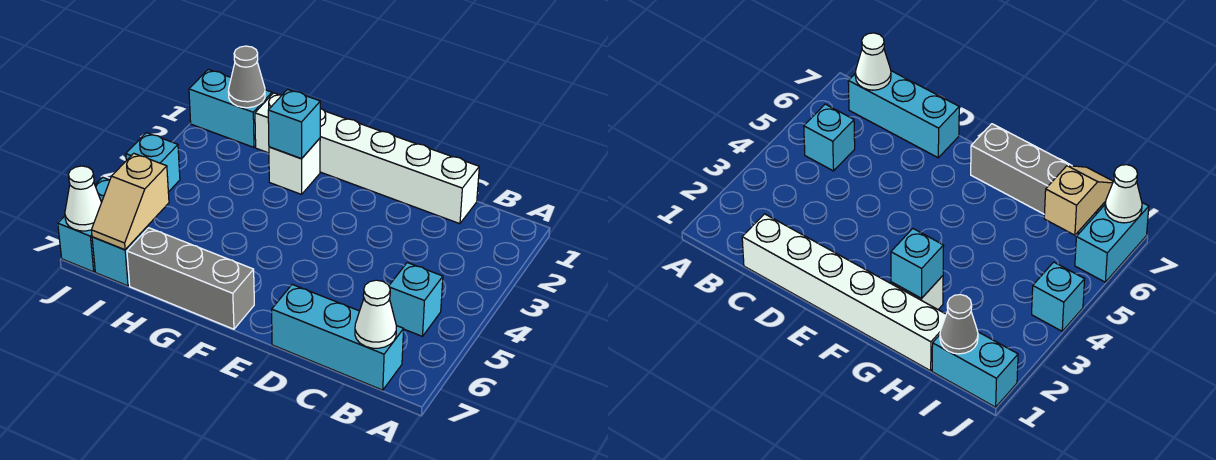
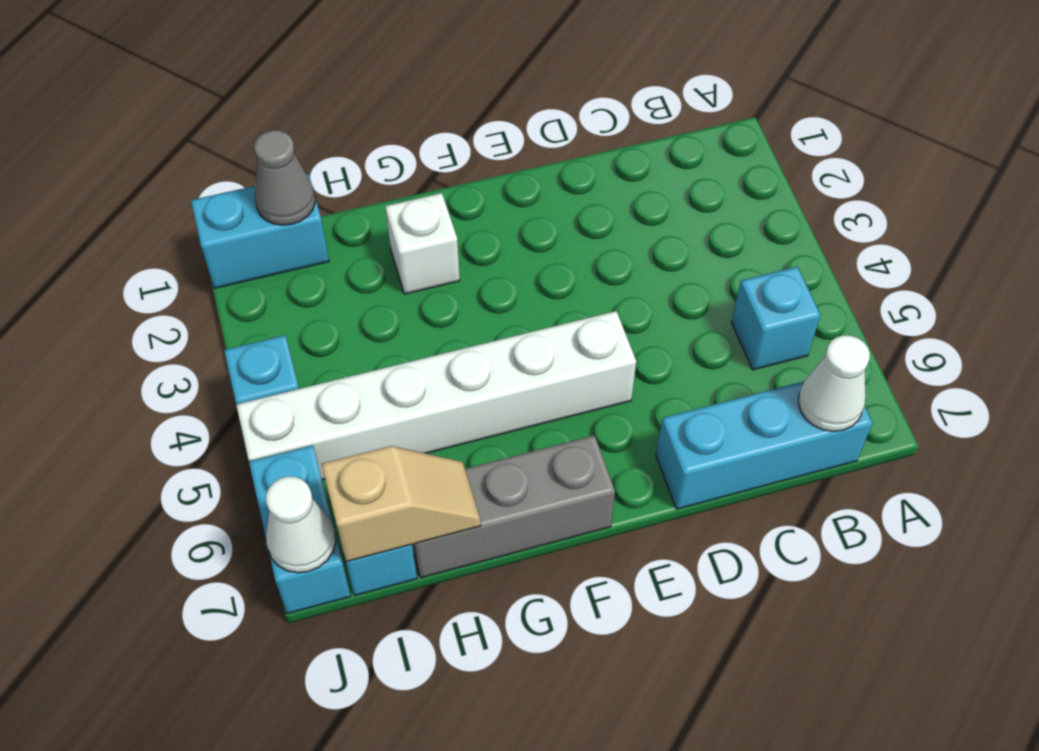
white brick C1:H1 level 1 -> white brick E5:J5 level 1
cyan brick G2 level 2 -> none
tan slope I6:I7 level 2 top 6 -> tan slope H7:I7 level 2 top I

